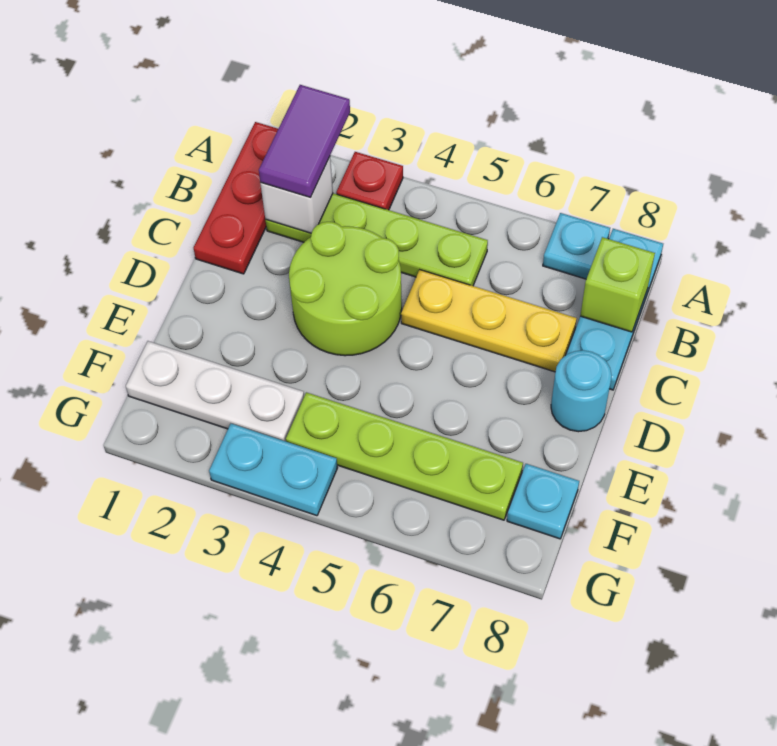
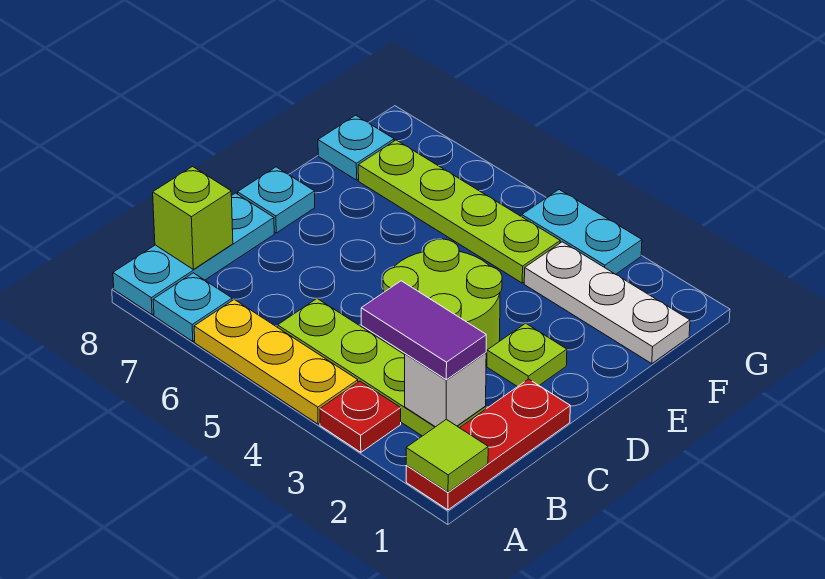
none -> lime tile A1 level 2
purple tile A2:B2 level 3 -> purple tile B2:B3 level 3
yellow plate C5:C7 level 1 -> yellow plate A4:A6 level 1
none -> lime plate D2 level 1
cyan round brick D8 level 1 -> cyan plate D8 level 1

